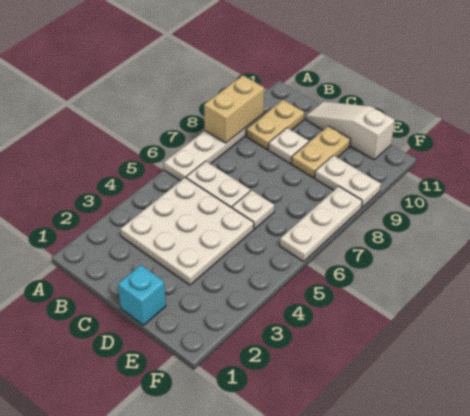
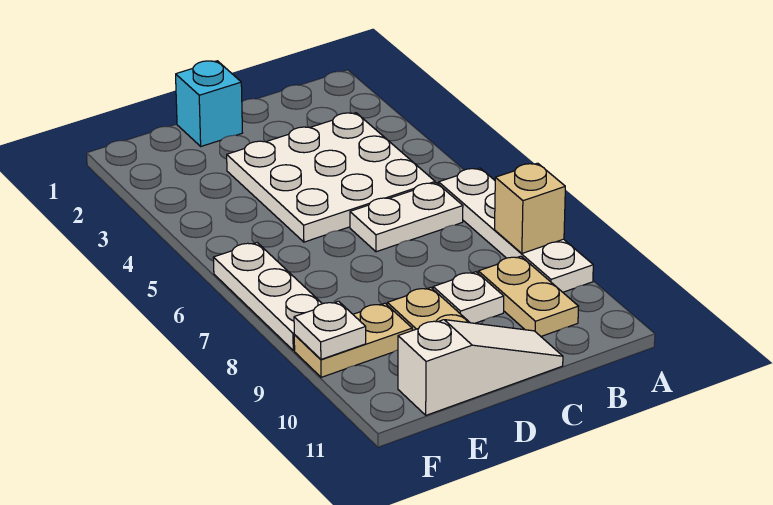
tan brick A8:A9 level 2 -> tan brick A8 level 2
white plate D6 level 1 -> white plate F9 level 2
white plate E9:F9 level 1 -> tan plate E9:F9 level 1

